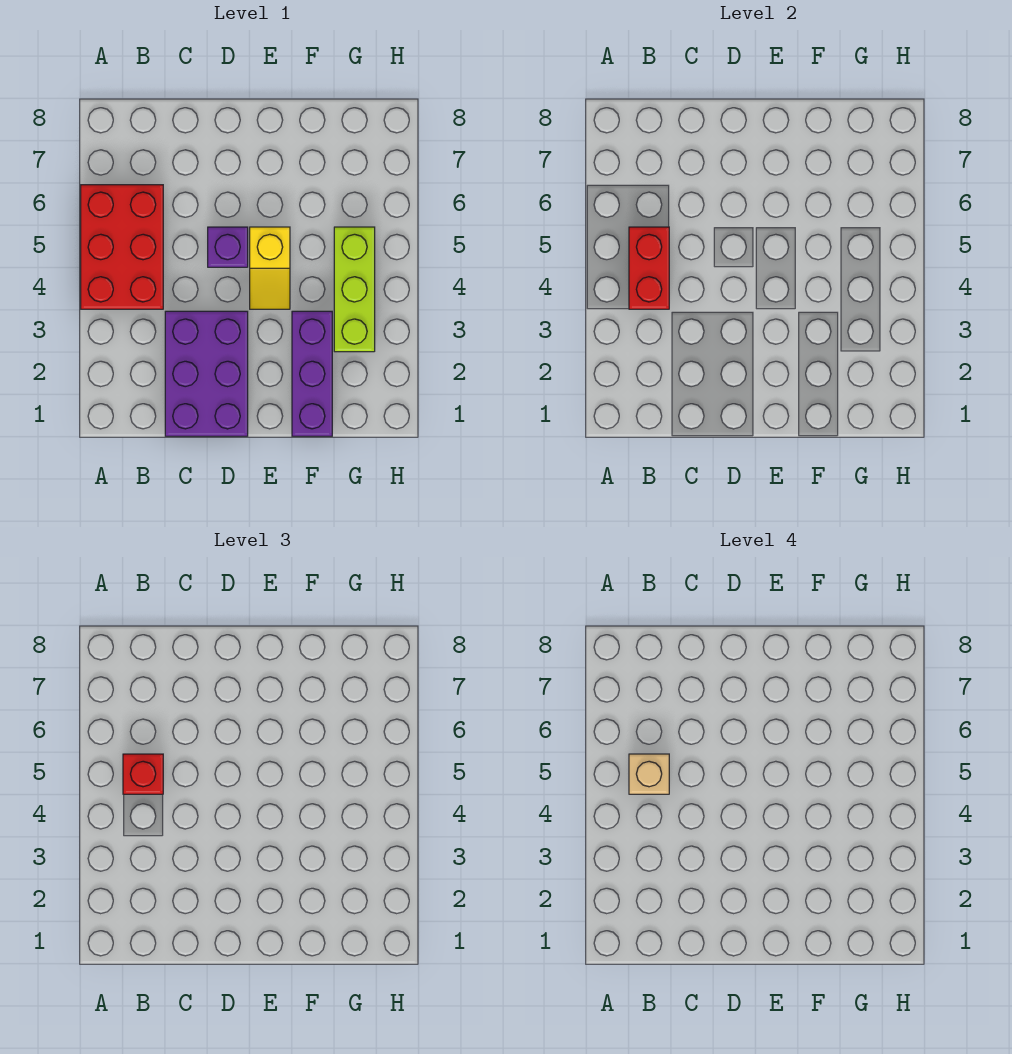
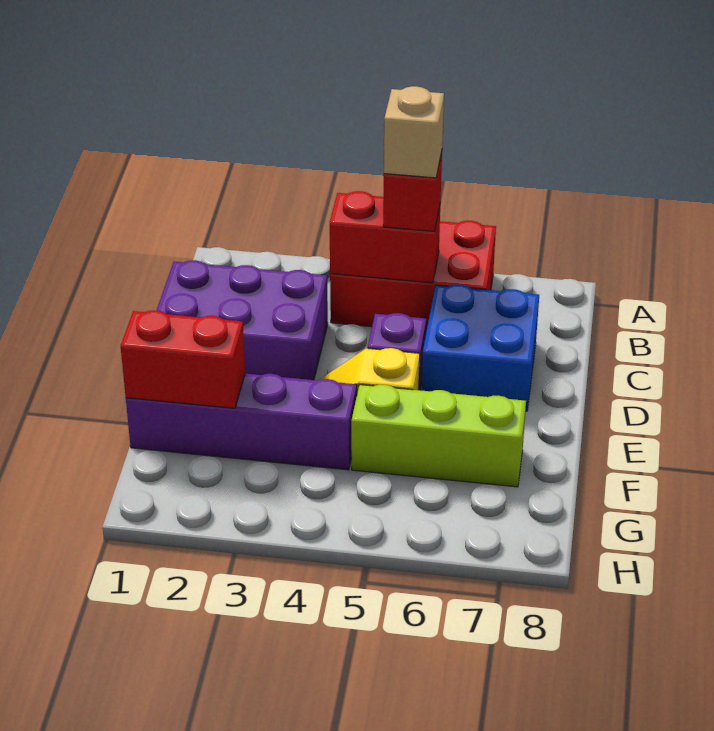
none -> blue brick C6:D7 level 1
purple brick F1:F3 level 1 -> purple brick F1:F4 level 1
none -> red brick F1:F2 level 2
lime brick G3:G5 level 1 -> lime brick F5:F7 level 1

